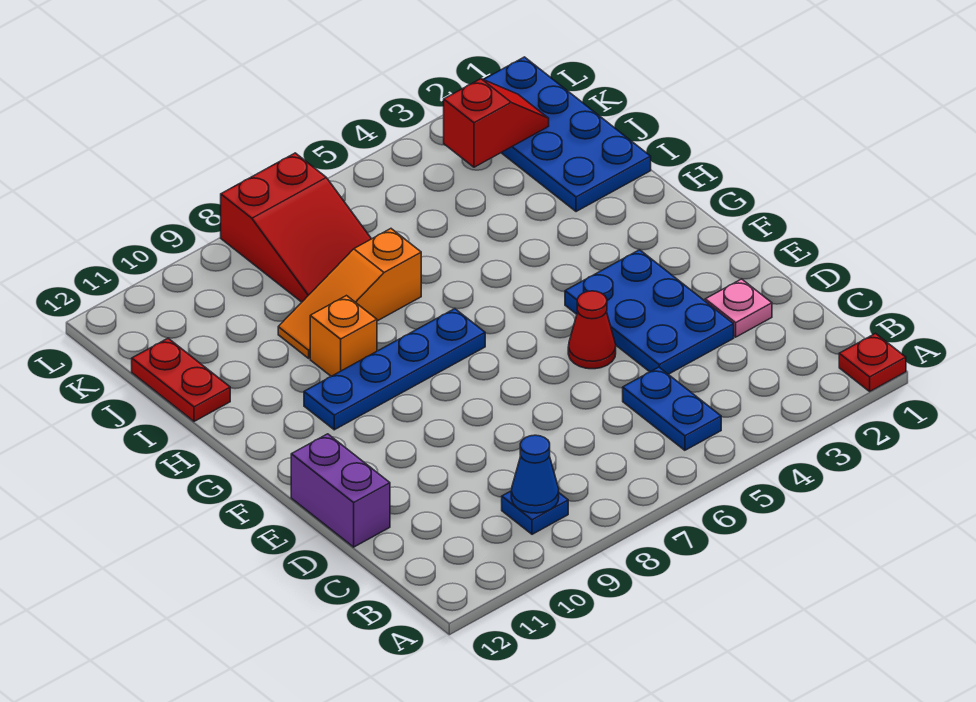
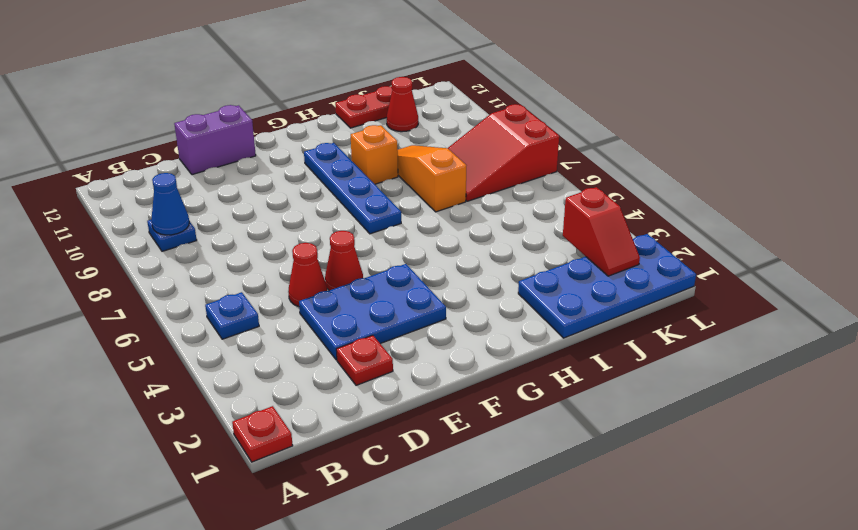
blue plate B5:C5 level 1 -> blue plate B5 level 1
pink plate D2 level 1 -> red plate D2 level 1
none -> red cone D5 level 1
none -> red cone J11 level 1

